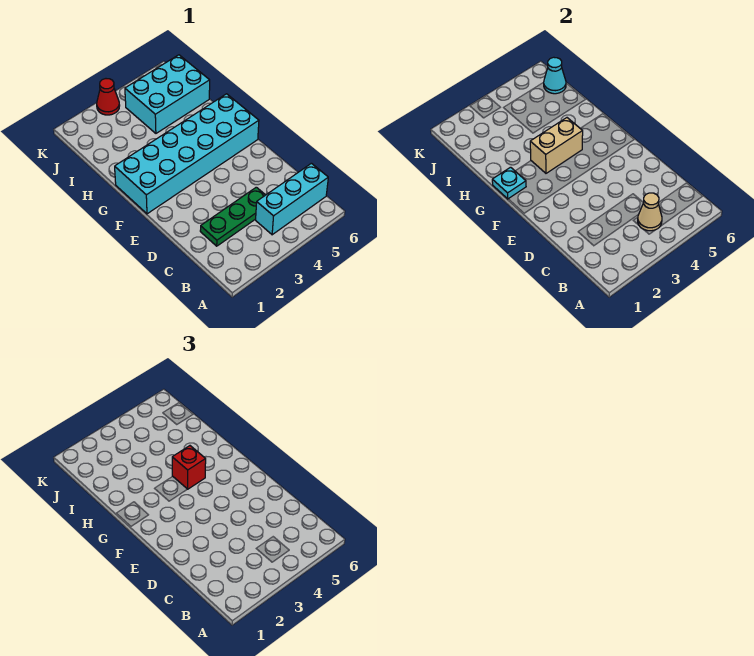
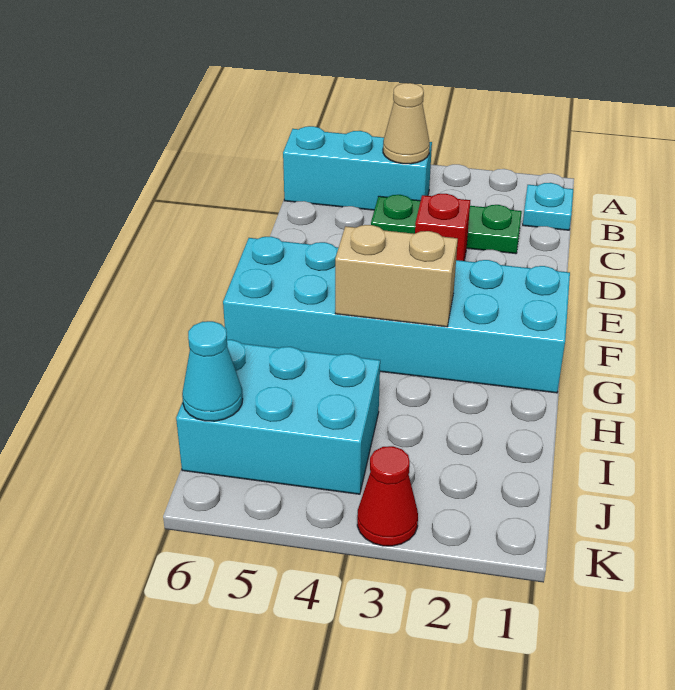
cyan plate G1 level 2 -> cyan plate B1 level 1
red brick G4 level 3 -> red brick D3 level 1

